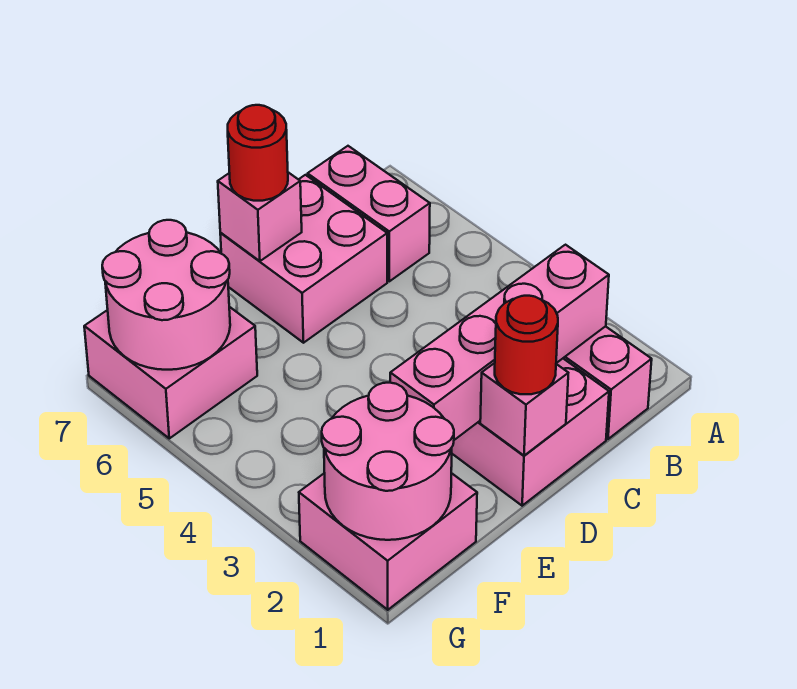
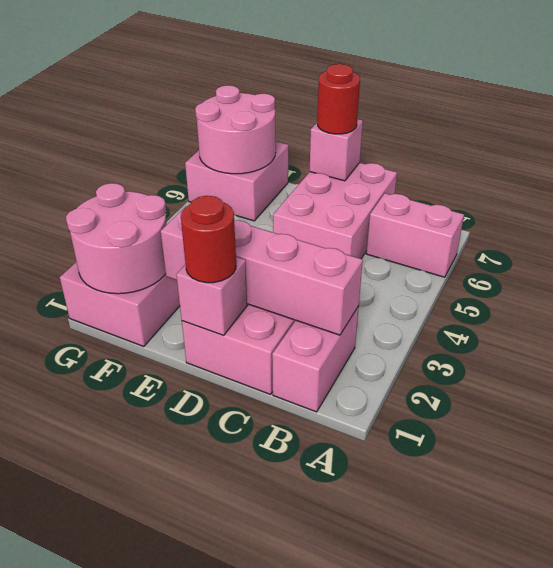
pink brick B6:B7 level 1 -> pink brick A6:B6 level 1
pink brick C6:D7 level 1 -> pink brick C5:D7 level 1

